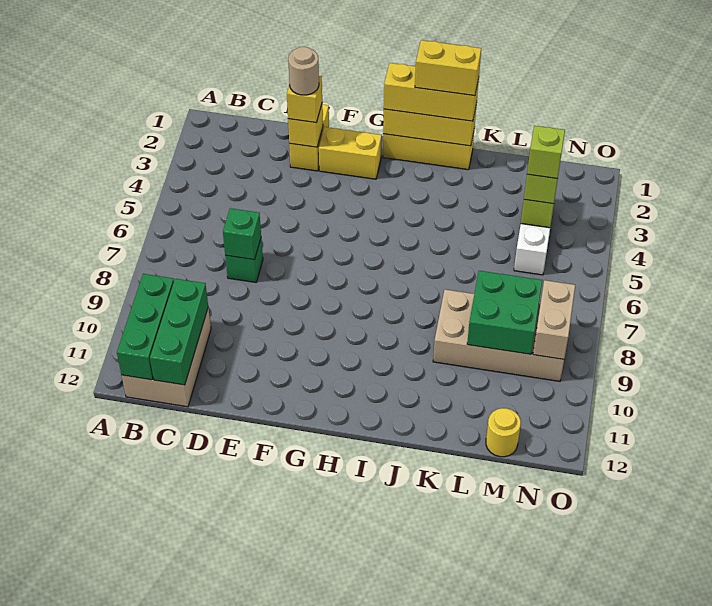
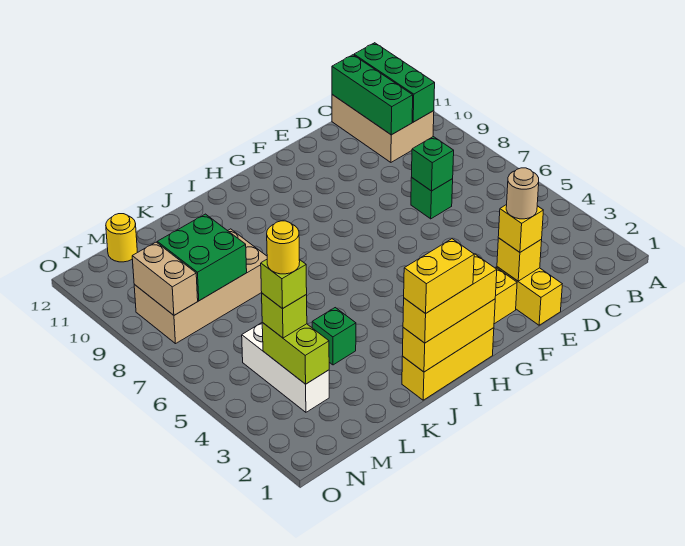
none -> green brick K4 level 1
none -> yellow round brick M4 level 5

